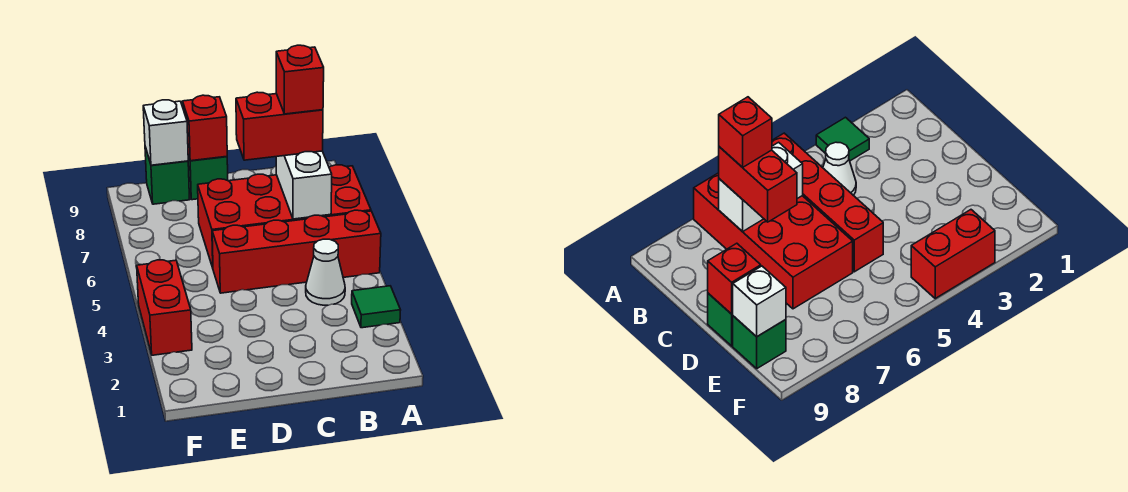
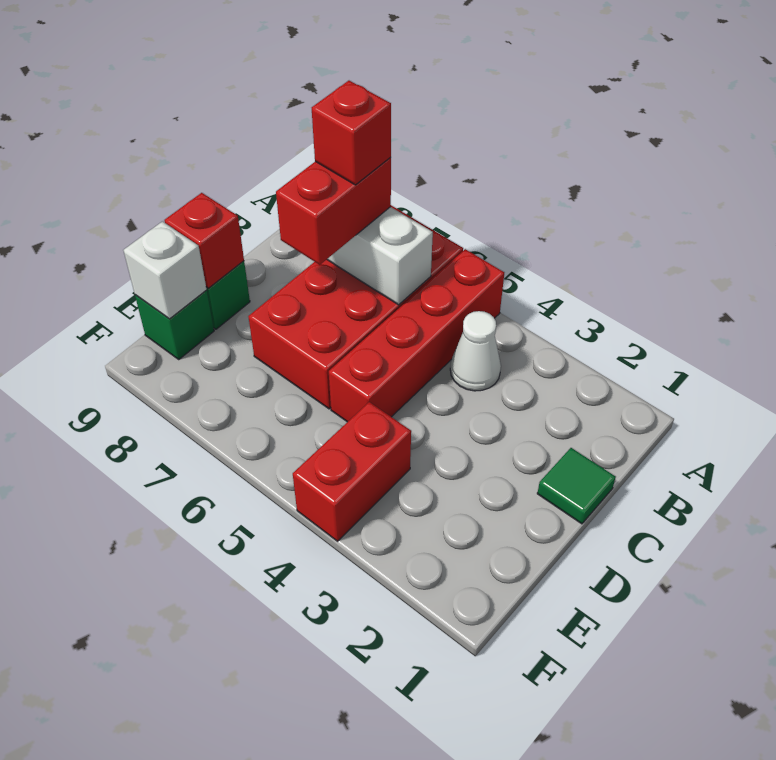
green tile A3 level 1 -> green tile C1 level 1
red brick F3:F4 level 1 -> red brick E4:F4 level 1

